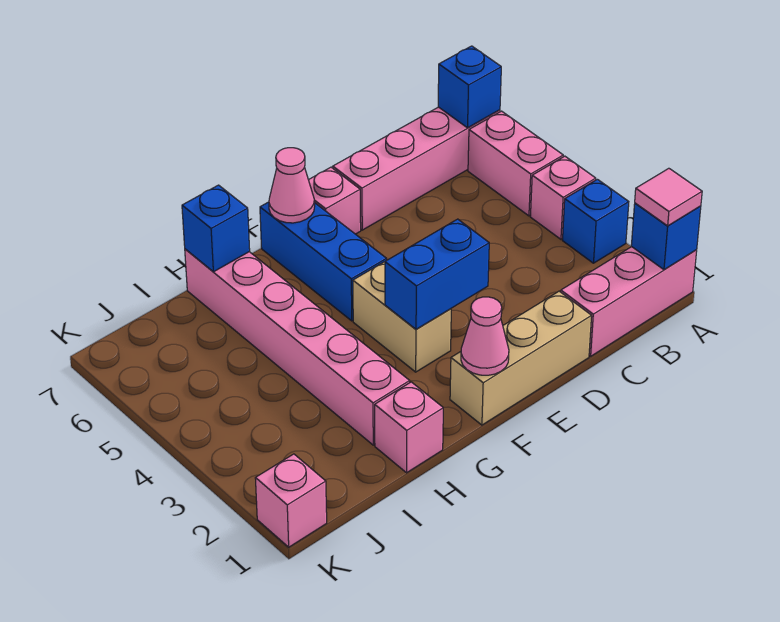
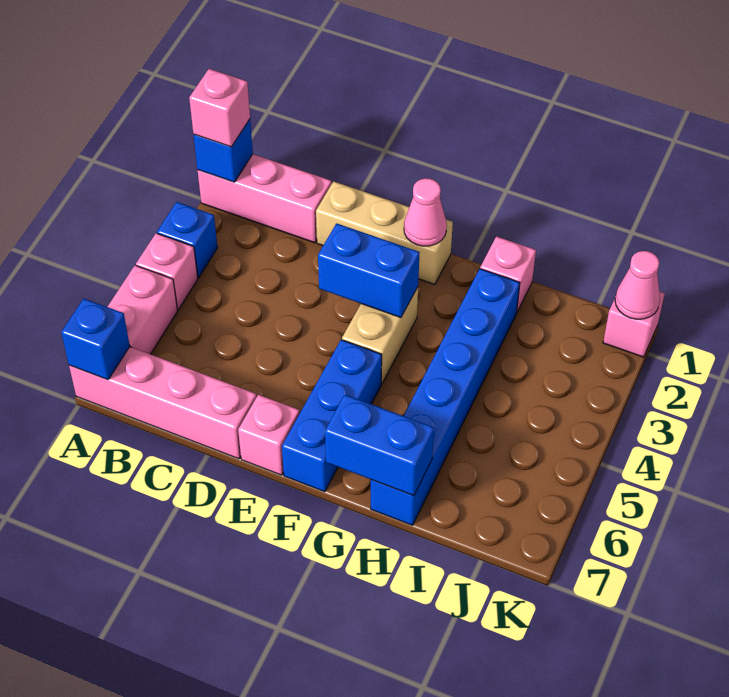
pink tile A1 level 3 -> pink brick A1 level 3
pink cone F7 level 2 -> pink cone K1 level 2
pink brick H2:H7 level 1 -> blue brick H2:H7 level 1
blue brick H7 level 2 -> blue brick G7:H7 level 2

